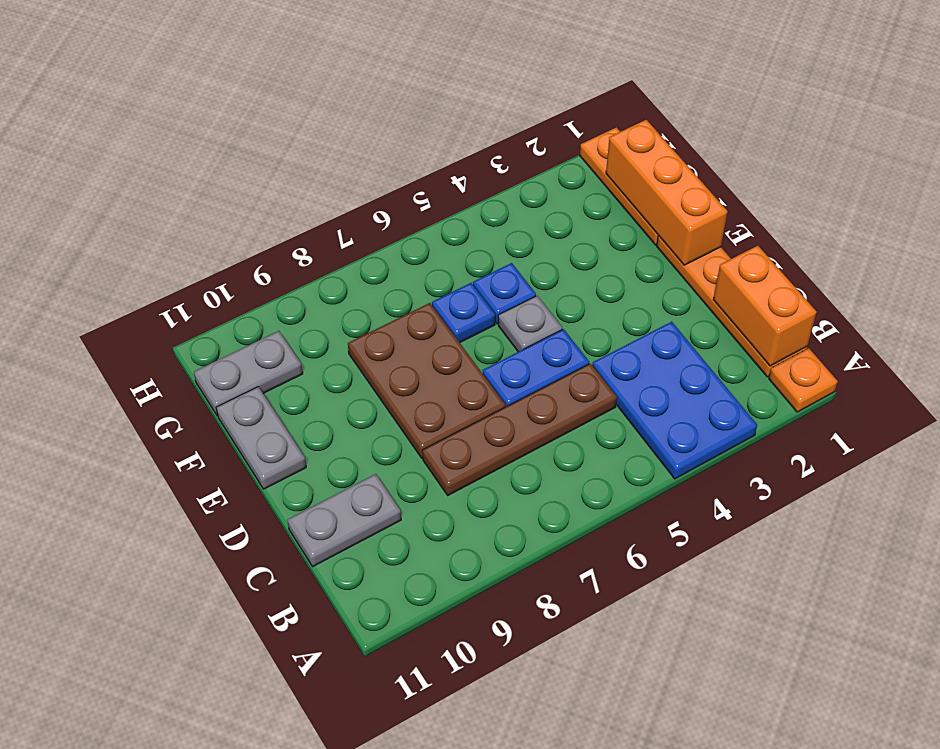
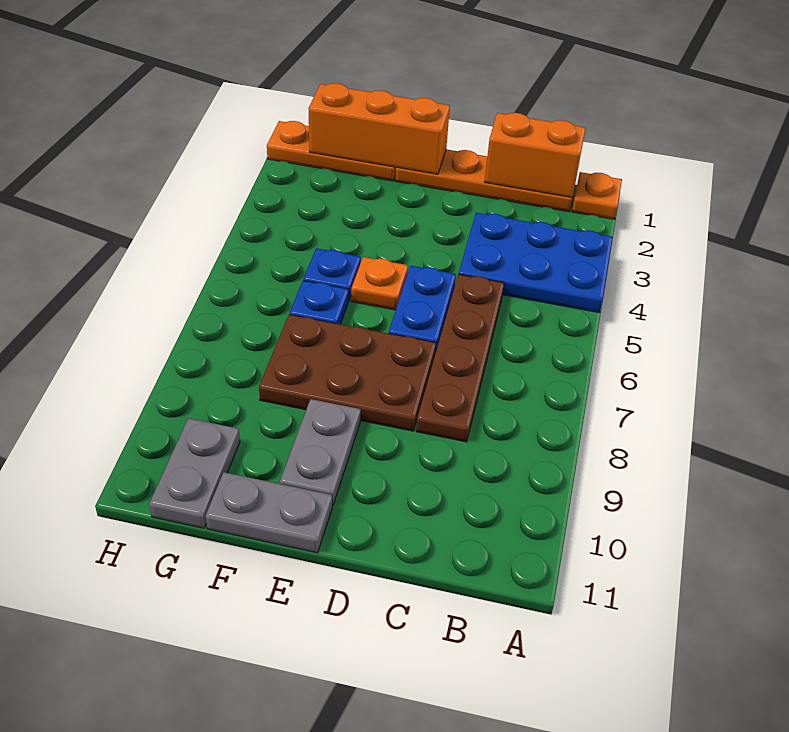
grey plate C10:C11 level 1 -> grey plate E9:E10 level 1
grey plate E5 level 1 -> orange plate E5 level 1

